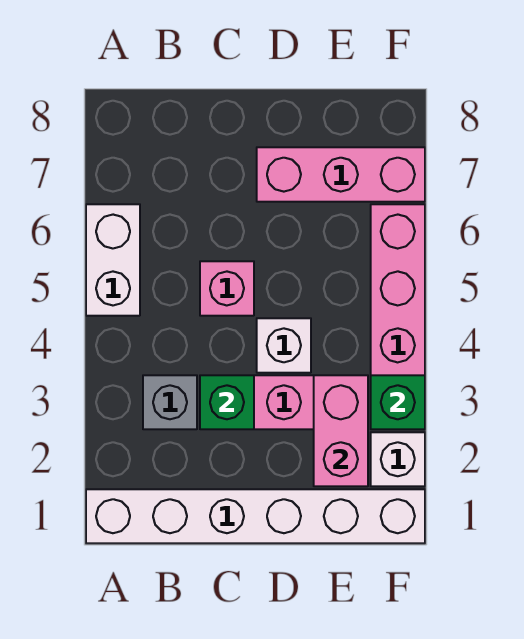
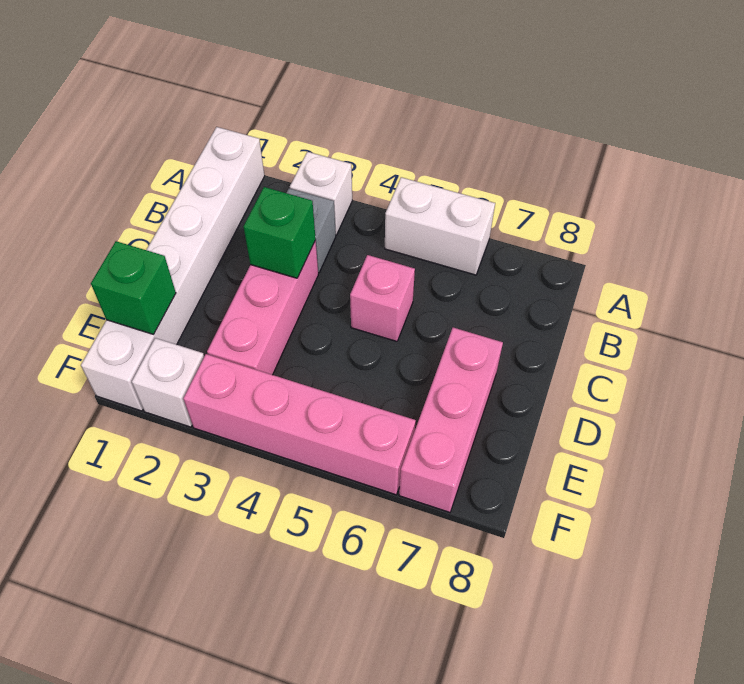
white brick D4 level 1 -> white brick A3 level 1
pink brick E2:E3 level 2 -> none
green brick F3 level 2 -> green brick E1 level 2

